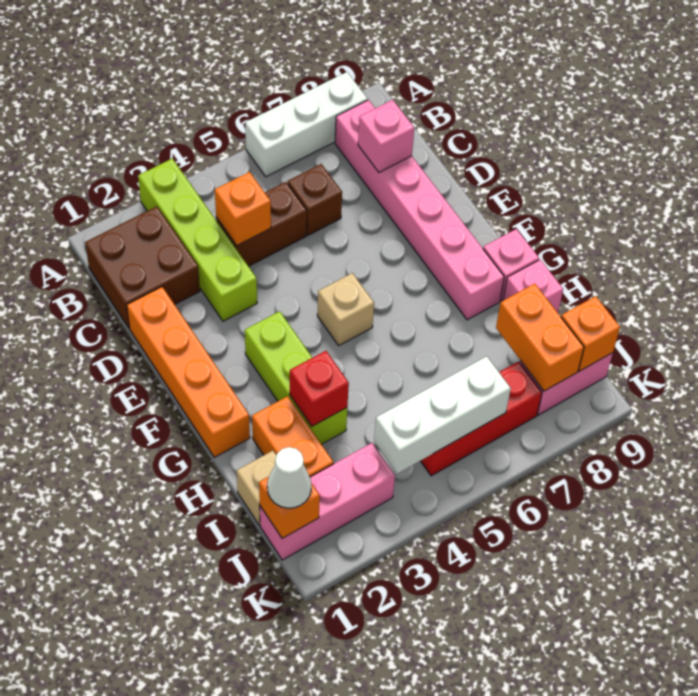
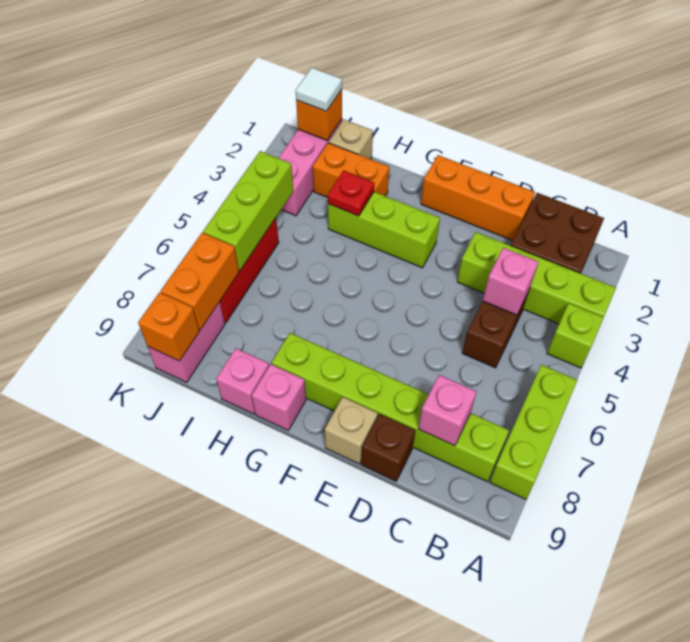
none -> lime brick A4 level 1
white brick A6:A8 level 1 -> lime brick A6:A8 level 1
pink brick B8:G8 level 1 -> lime brick B8:G8 level 1
orange brick C4 level 2 -> pink brick C4 level 2
brown brick C6 level 1 -> brown brick D9 level 1
orange brick D1:G1 level 1 -> orange brick D1:F1 level 1
tan brick F5 level 1 -> tan brick E9 level 1
red brick H3 level 2 -> red plate H3 level 2
orange brick I8:J8 level 2 -> orange brick J7:J8 level 2
white cone J1 level 3 -> white tile J1 level 3
white brick J4:J6 level 2 -> lime brick J4:J6 level 2

